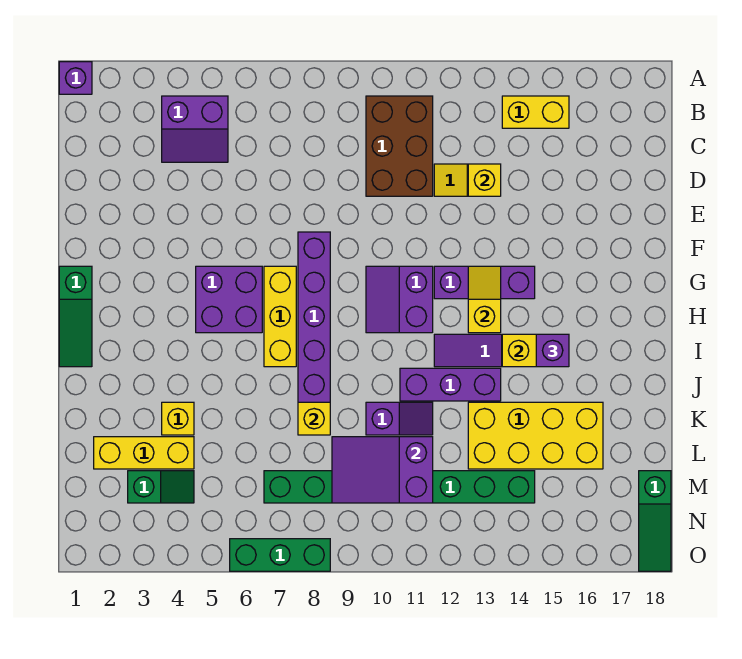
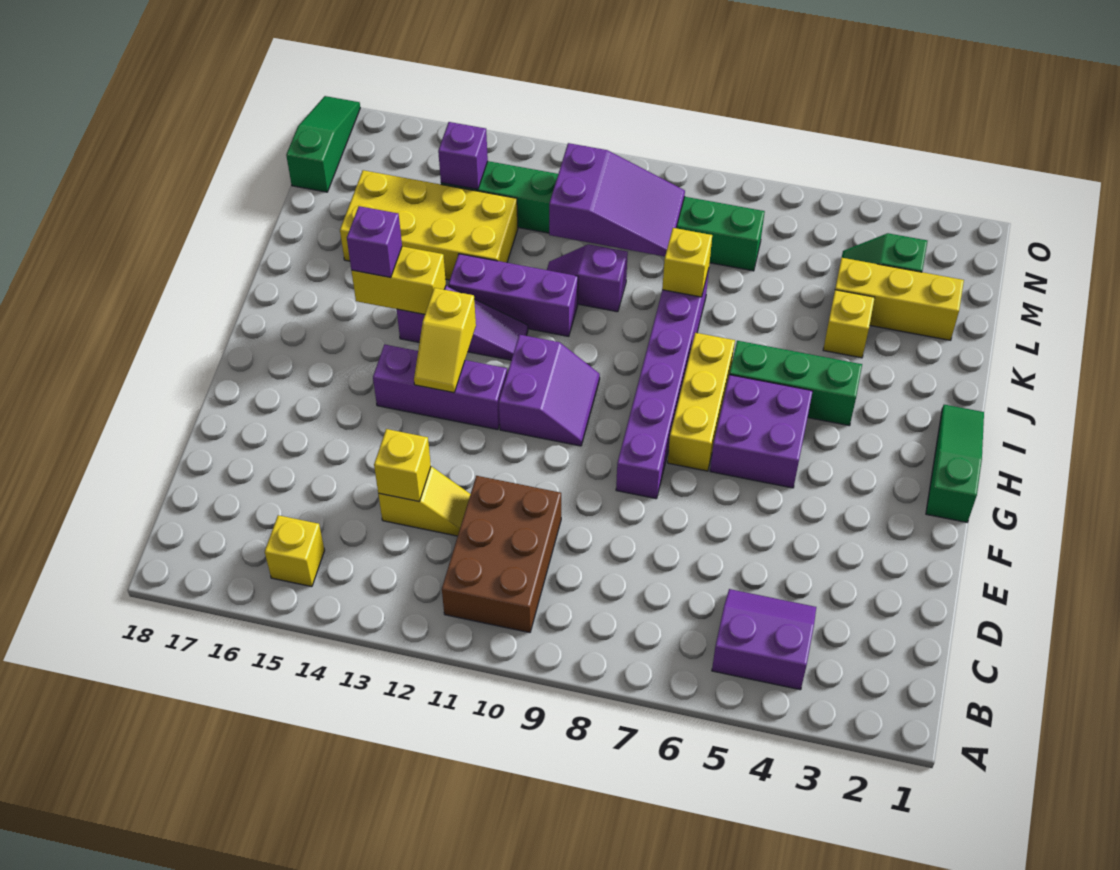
purple brick A1 level 1 -> purple brick M14 level 2
yellow brick B14:B15 level 1 -> yellow brick B15 level 1
green brick O6:O8 level 1 -> green brick I4:I6 level 1

